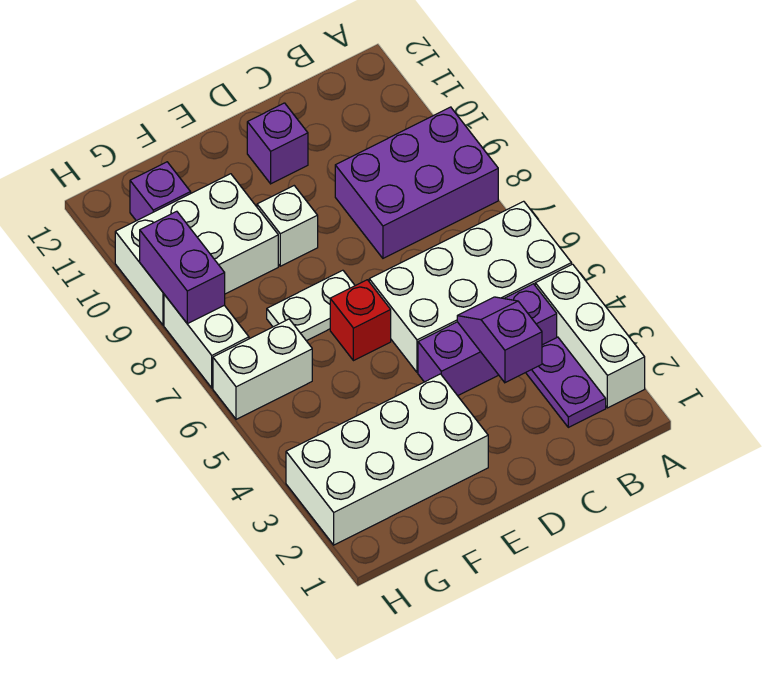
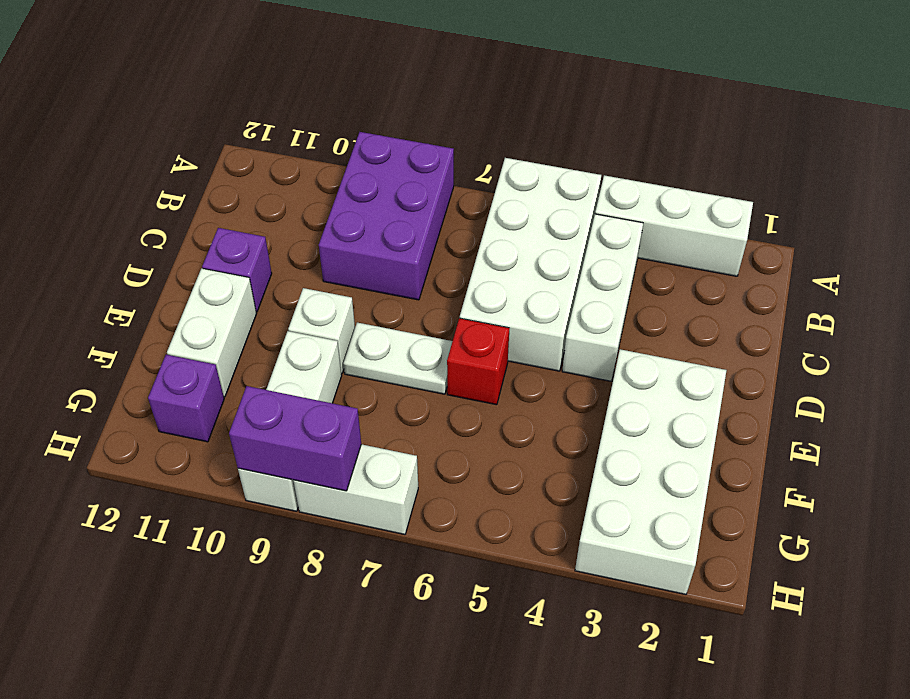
purple plate B2:B3 level 1 -> none
purple brick B4:D4 level 1 -> white brick B4:D4 level 1
purple slope C3:C4 level 2 top 3 -> none
white plate E7:F7 level 1 -> white plate E7:E8 level 1
white brick F9:H10 level 1 -> white brick F9:H9 level 1
white brick G6:H6 level 1 -> white brick E11:F11 level 1

